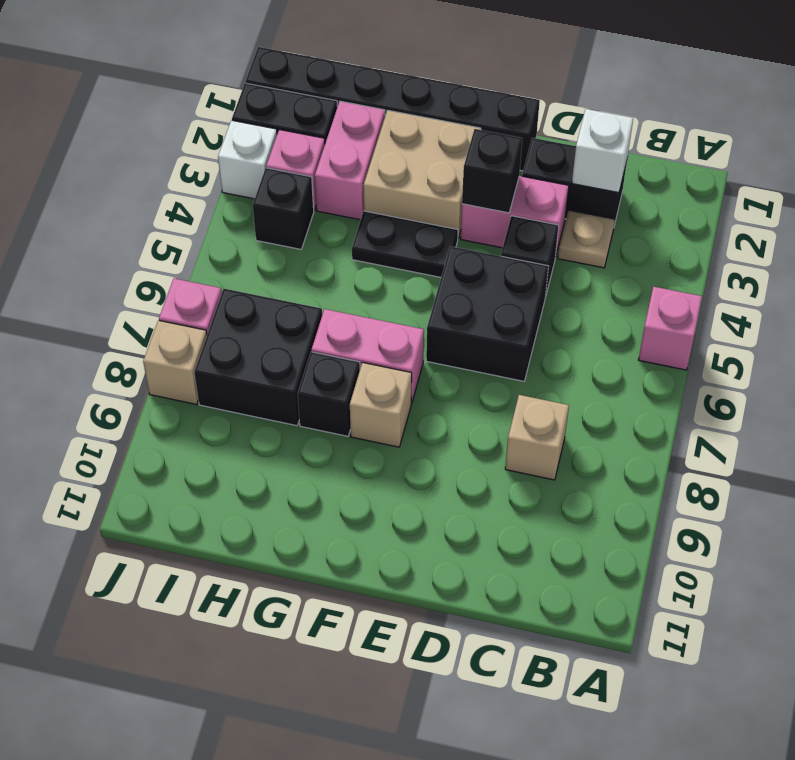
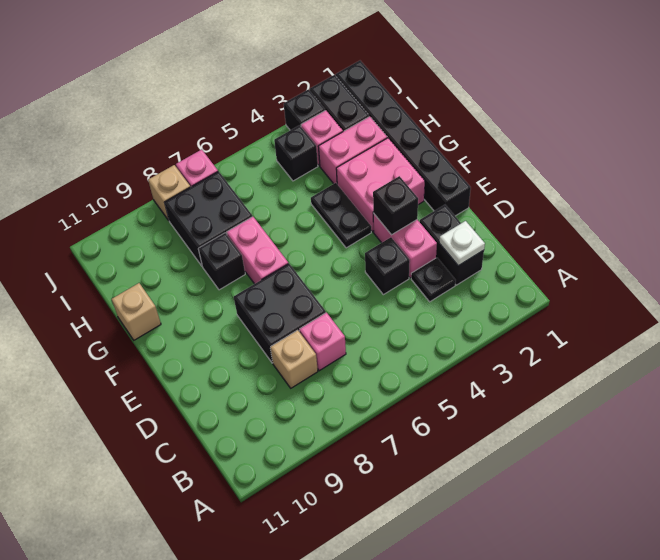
pink brick A5 level 1 -> pink brick C7 level 1
white brick C2 level 2 -> white plate C2 level 2
tan plate C3 level 1 -> black plate C3 level 1
black brick D5:E6 level 1 -> black brick D7:E8 level 1
tan brick F2:G3 level 1 -> pink brick F2:G3 level 1
tan brick F8 level 1 -> tan brick G11 level 1
white brick J3 level 1 -> black brick J3 level 1

